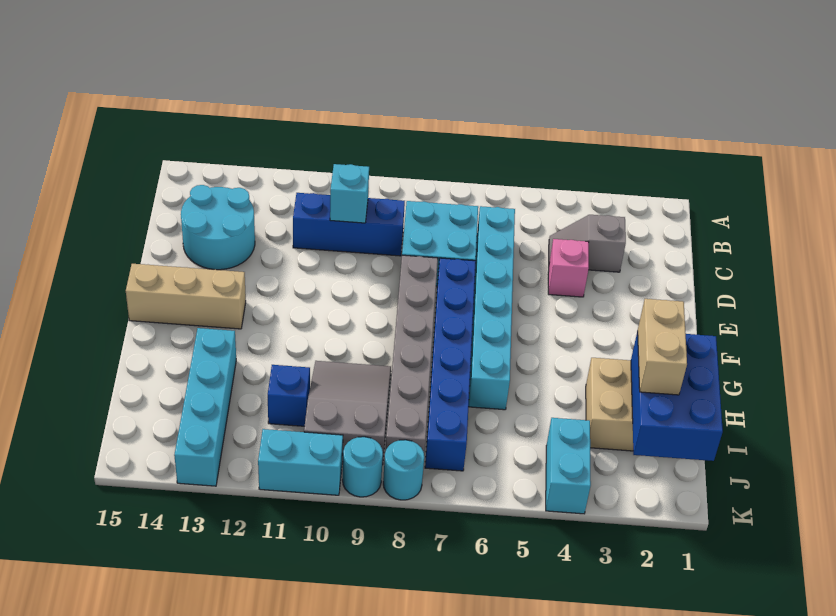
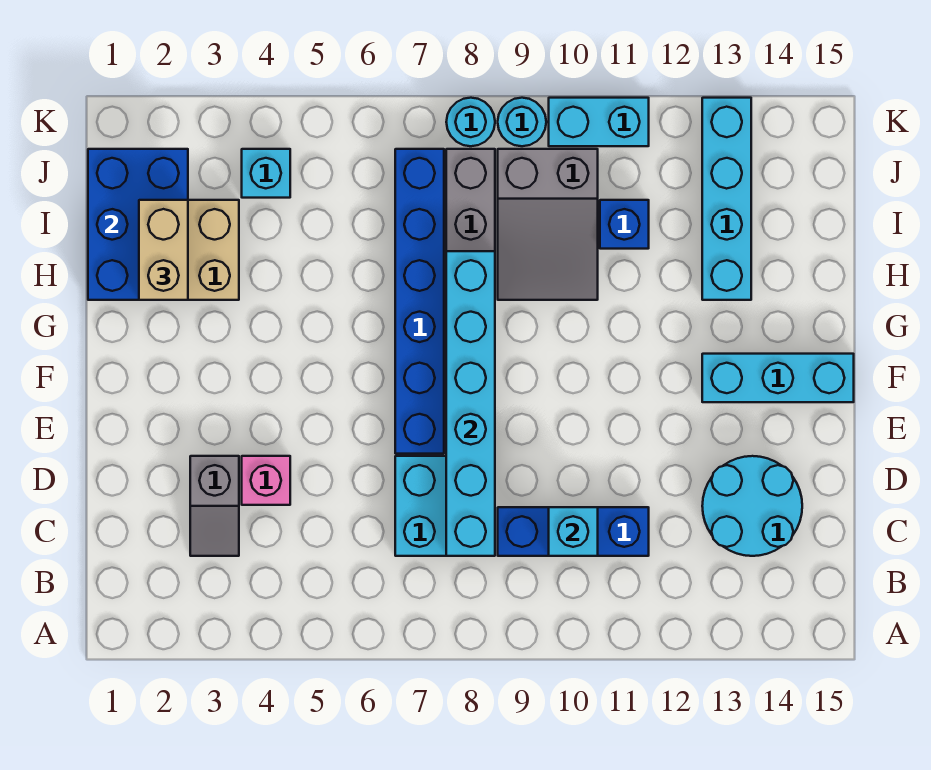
grey slope C3:C4 level 1 top 3 -> grey slope C3:D3 level 1 top D
cyan brick C6:H6 level 1 -> cyan brick C8:H8 level 2
tan brick F13:F15 level 1 -> cyan brick F13:F15 level 1
cyan brick J4:K4 level 1 -> cyan brick J4 level 1

